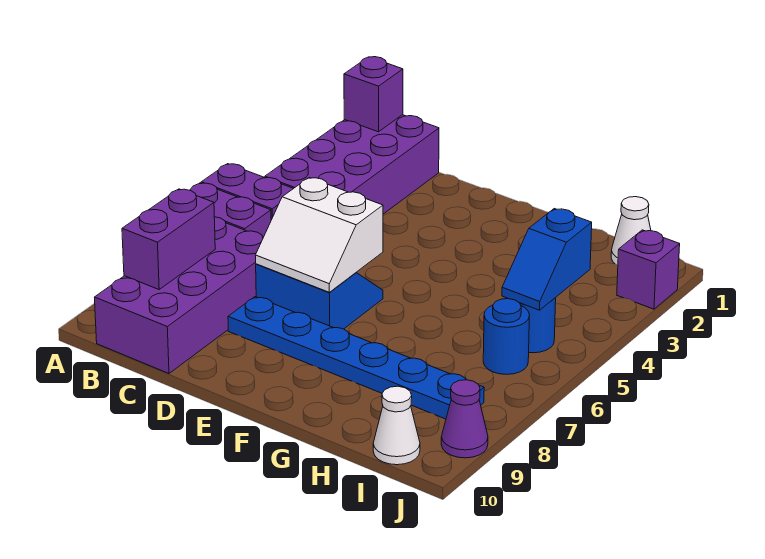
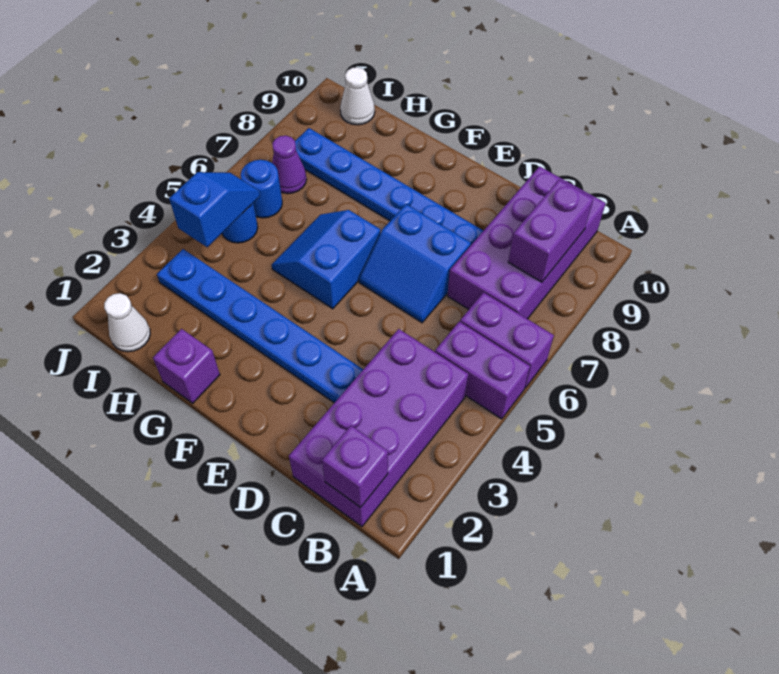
none -> blue plate D3:I3 level 1
white slope D6:E7 level 2 top 6 -> none
none -> blue slope F5:G6 level 1 top F
purple brick J2 level 1 -> purple brick G1 level 1
purple cone J9 level 1 -> purple cone I7 level 1

